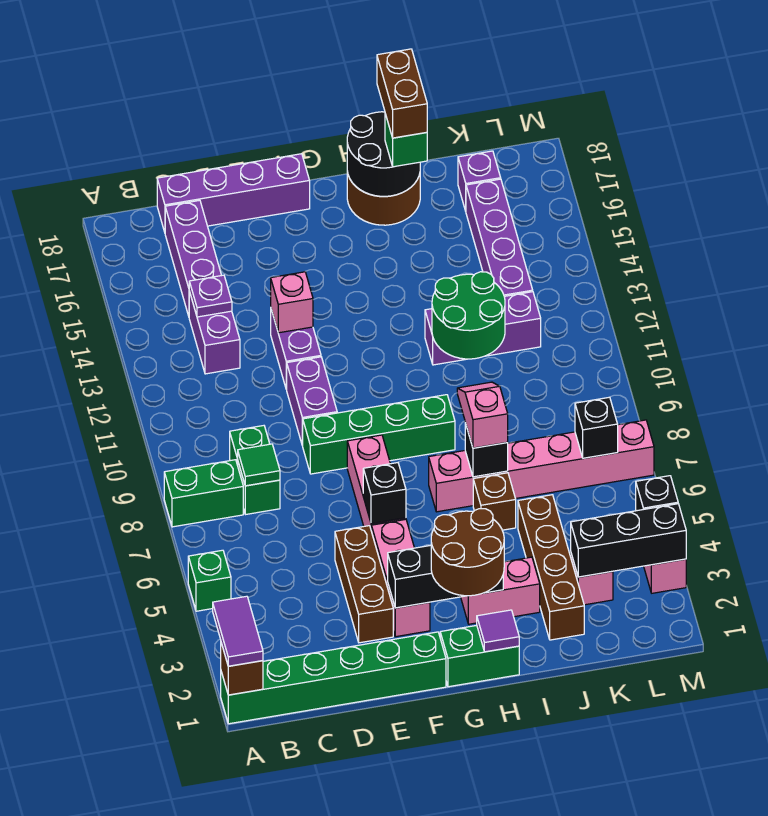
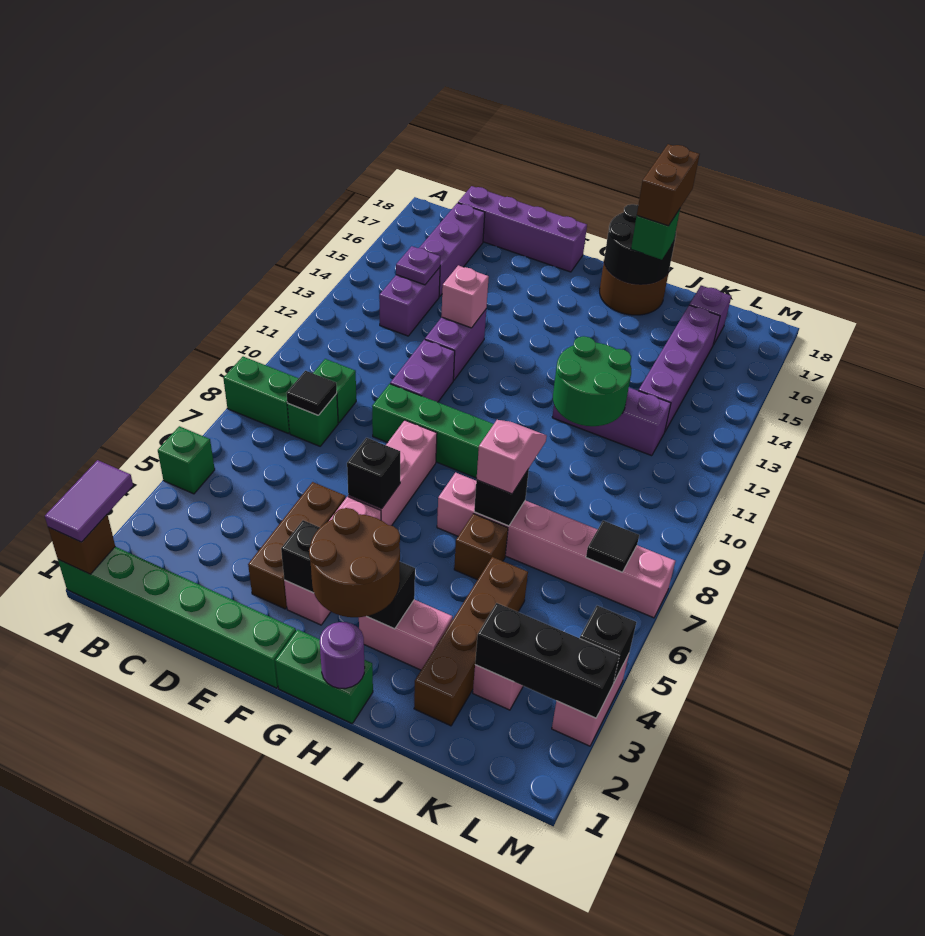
green tile C8 level 2 -> black tile C8 level 2
purple tile H1 level 2 -> purple round brick H1 level 2
black brick L7 level 2 -> black tile L7 level 2

